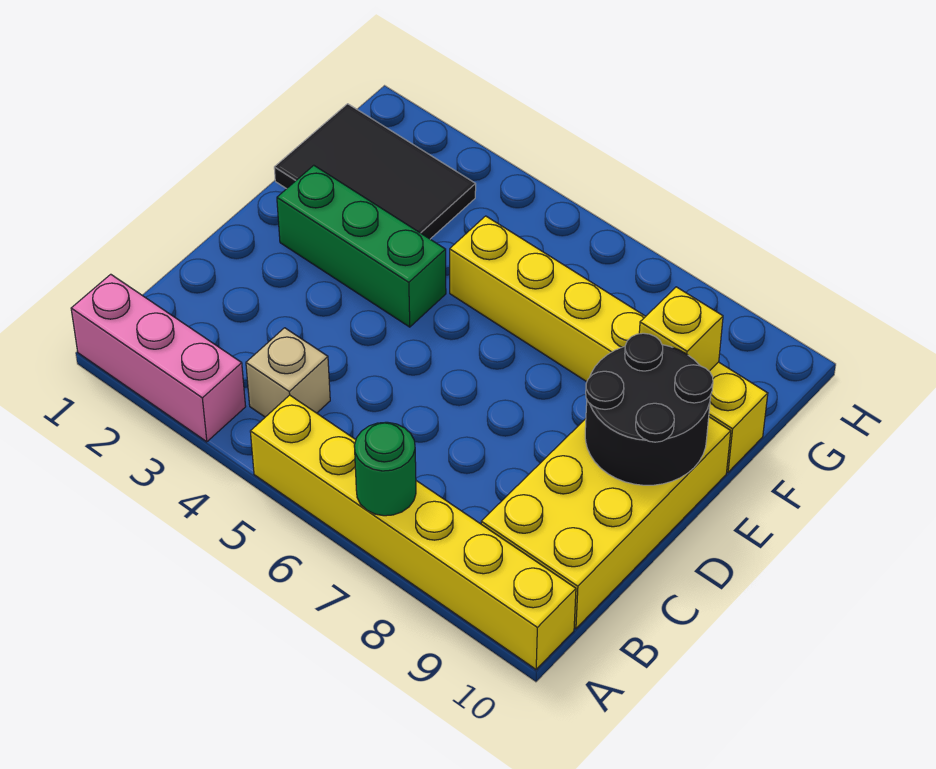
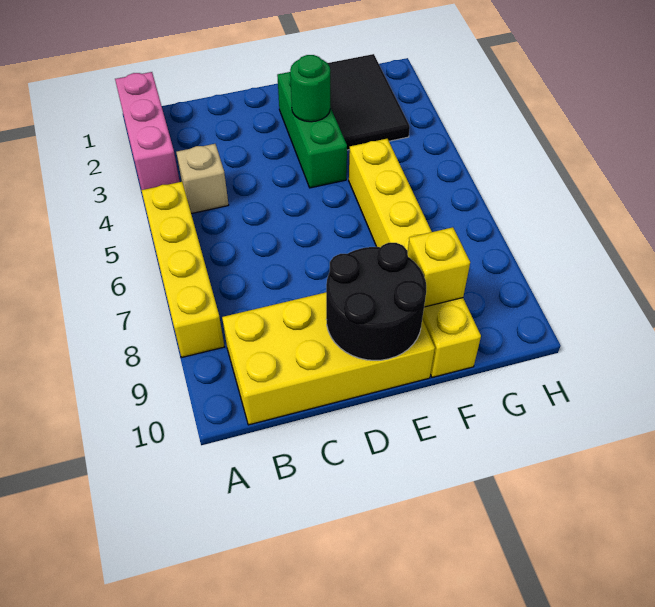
yellow brick A5:A10 level 1 -> yellow brick A5:A8 level 1
green round brick A7 level 2 -> green round brick E3 level 2

